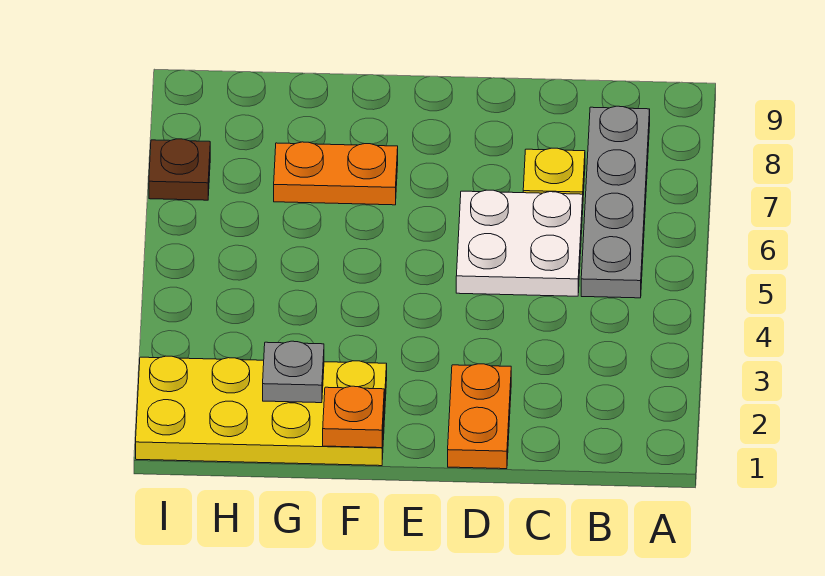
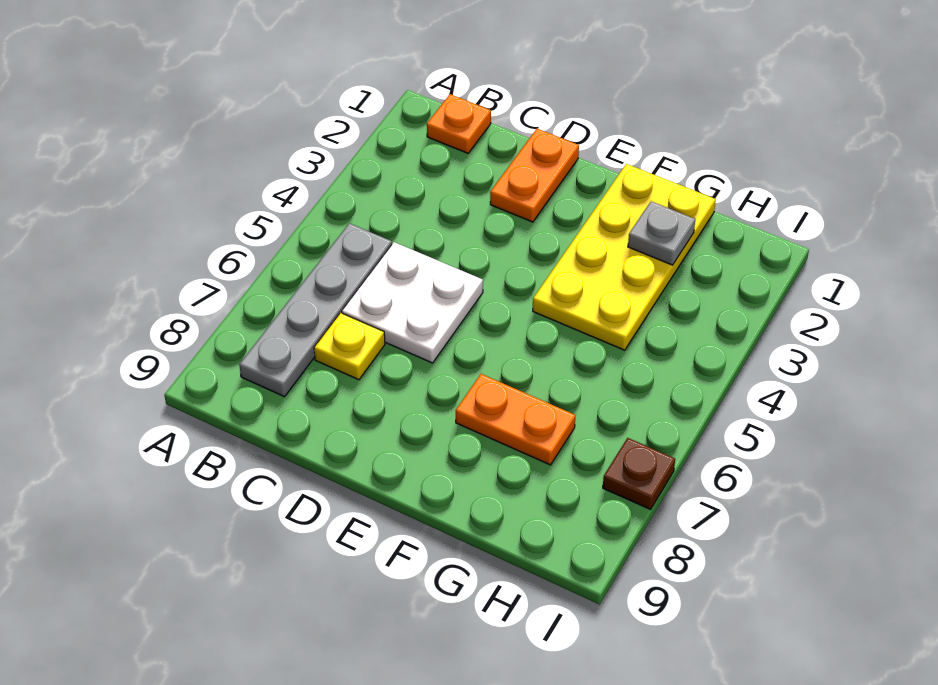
yellow plate F1:I2 level 1 -> yellow plate F1:G4 level 1
orange plate F1 level 2 -> orange plate B1 level 1

